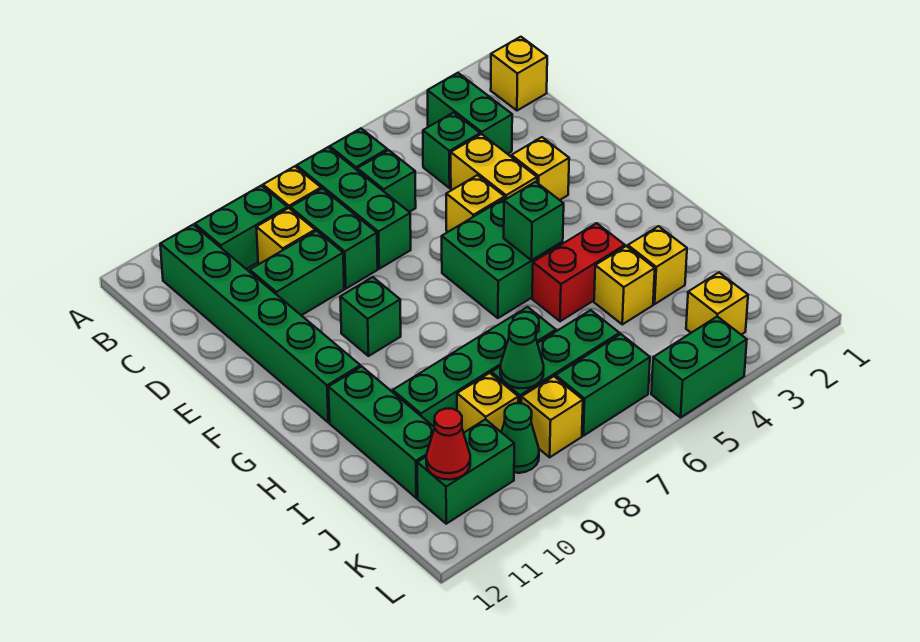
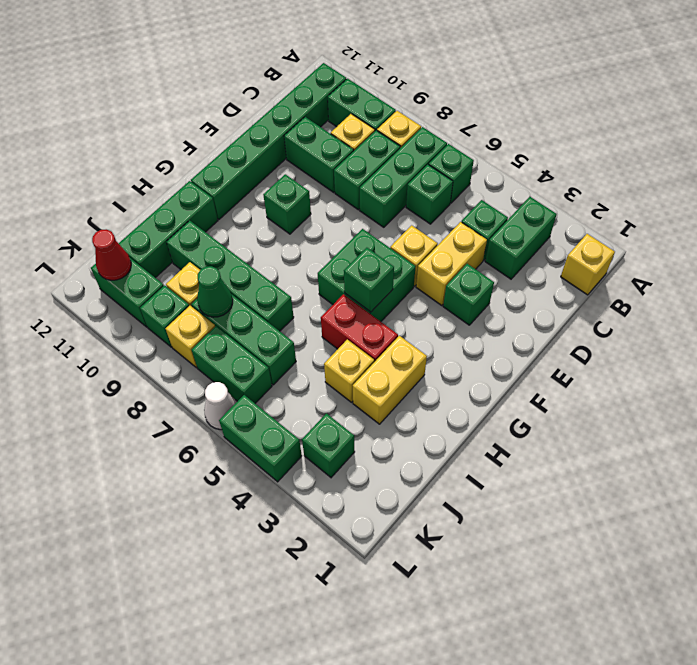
yellow brick E3 level 1 -> green brick E3 level 1
yellow brick I3 level 1 -> yellow brick H3:I3 level 1
yellow brick K3 level 1 -> green brick K3 level 1
green cone K9 level 1 -> green brick K9 level 1
none -> white cone L6 level 1

